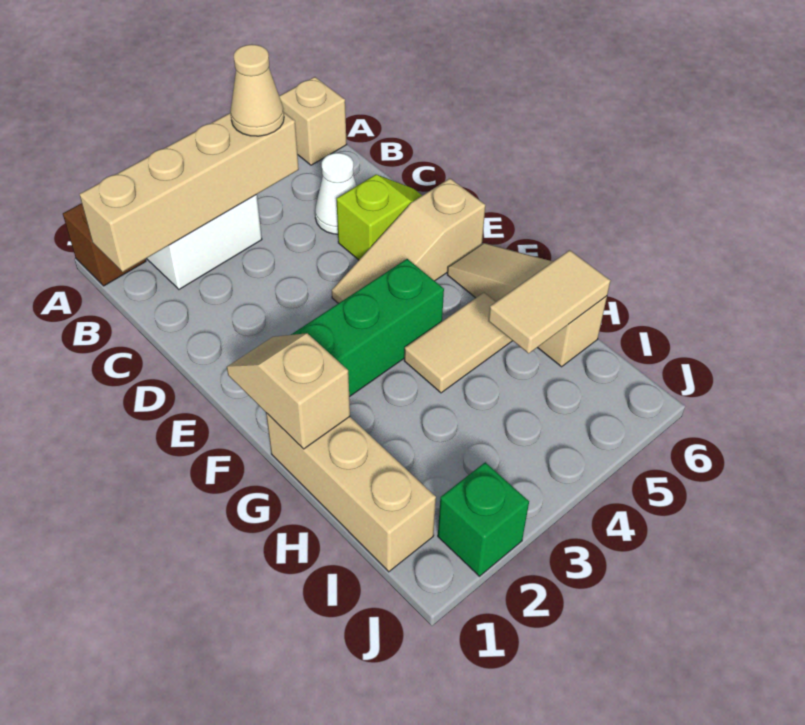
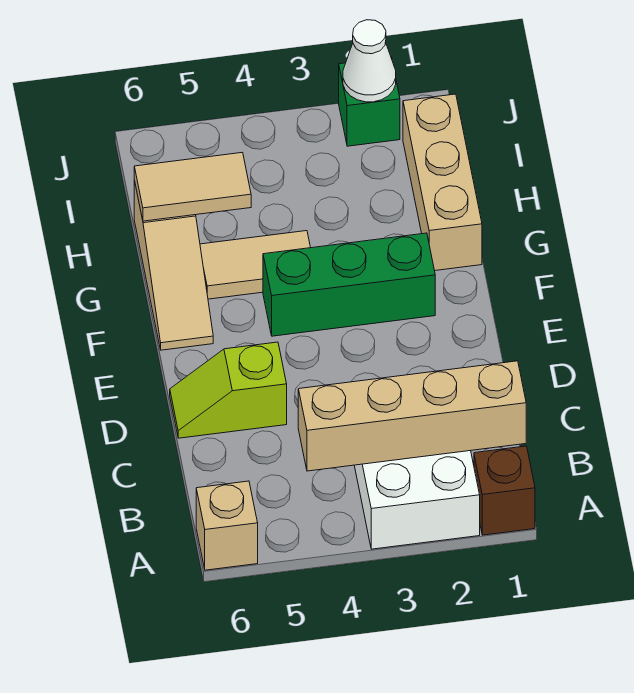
tan cone B4 level 3 -> none
white cone C5 level 1 -> white cone J2 level 2
tan slope E4:E6 level 1 top 6 -> none
tan slope F1:G1 level 2 top G -> none

